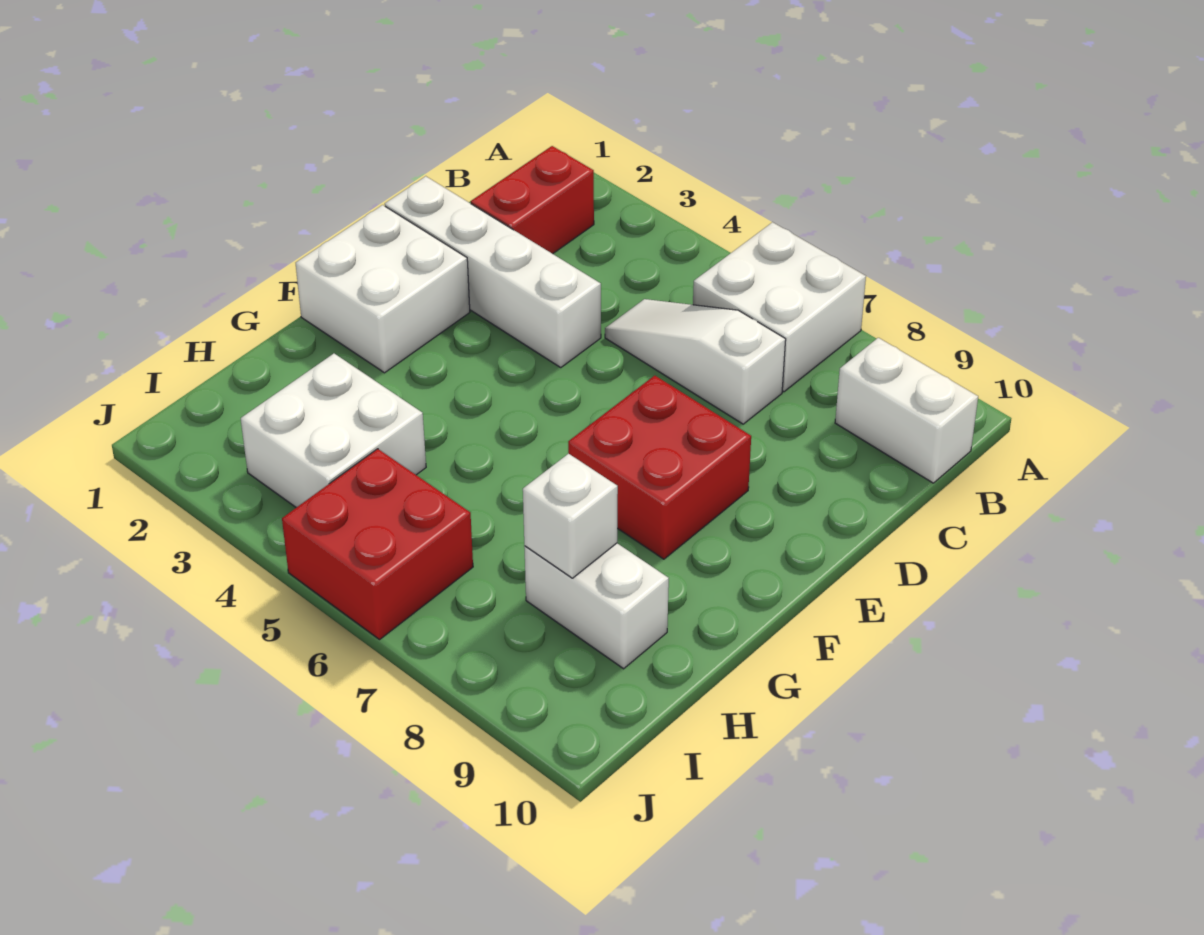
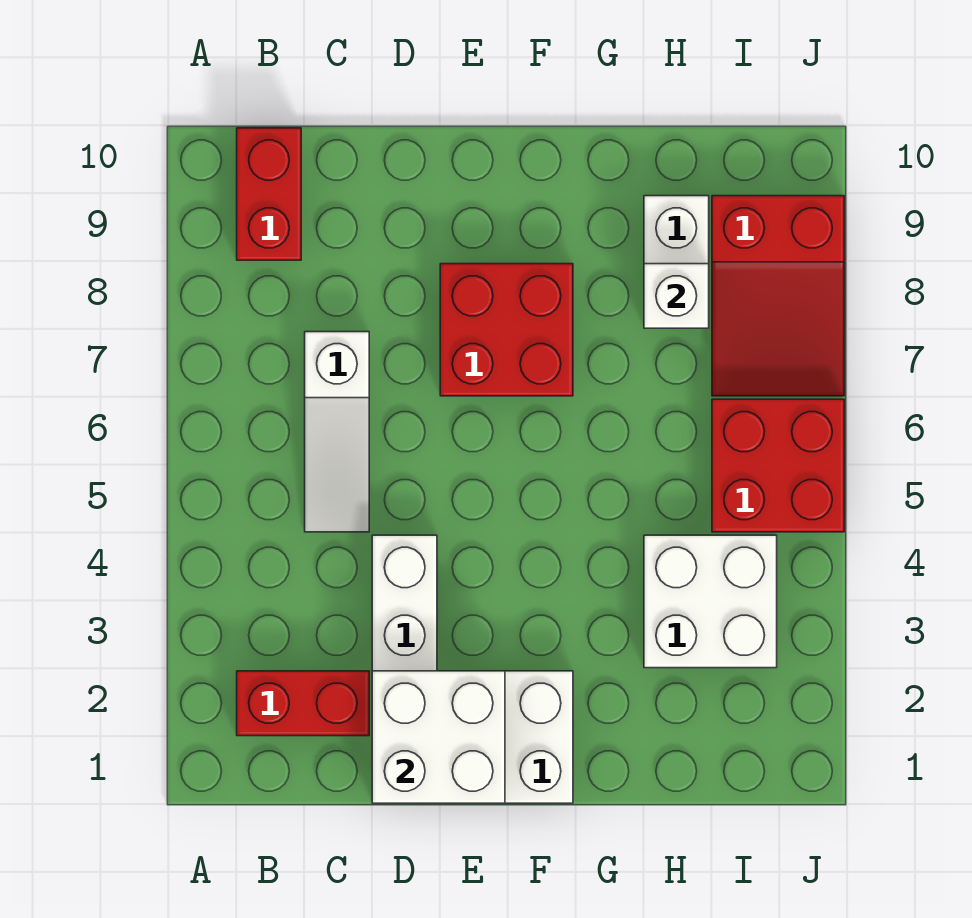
white brick A6:B7 level 1 -> white brick D1:E2 level 2
white brick B9:B10 level 1 -> red brick B9:B10 level 1
none -> red slope I7:J9 level 1 top 9

